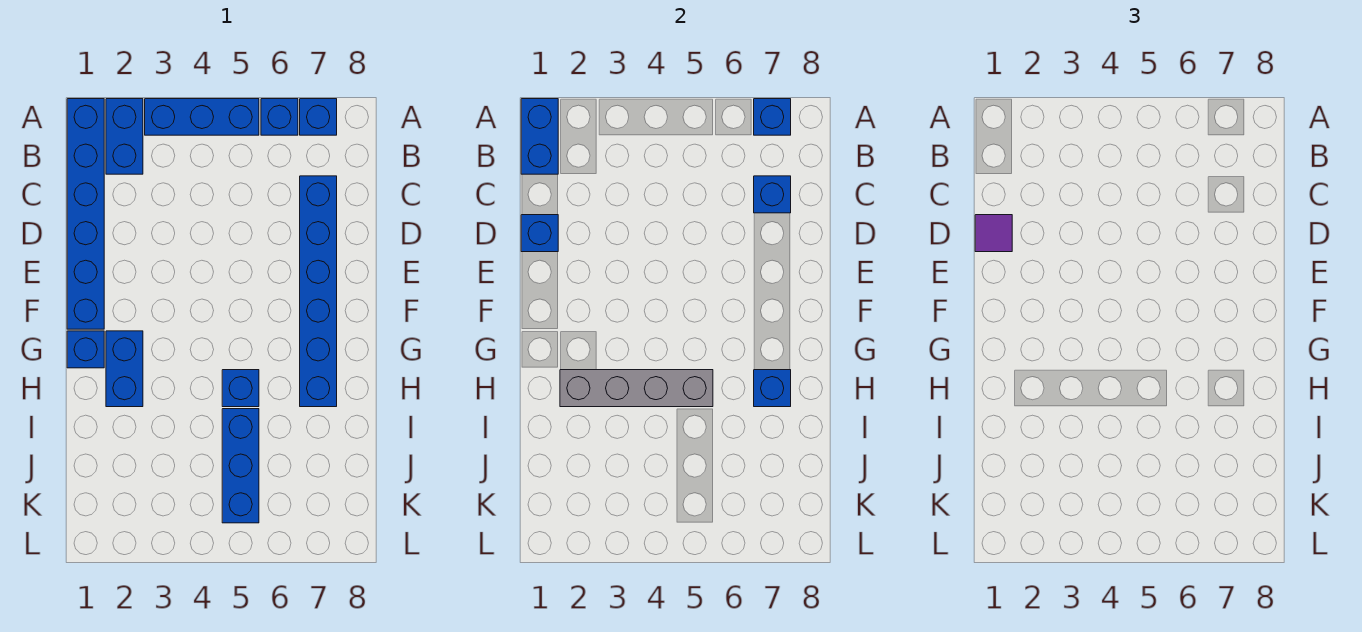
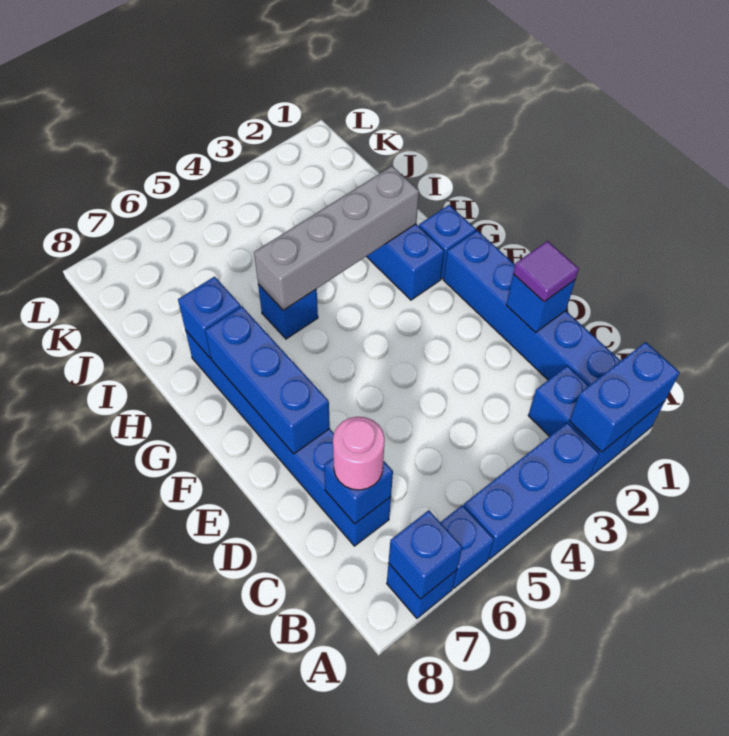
blue brick A1:B1 level 2 -> blue brick A1:A2 level 2
none -> pink round brick C7 level 3
blue brick I5:K5 level 1 -> blue brick E7:G7 level 2

